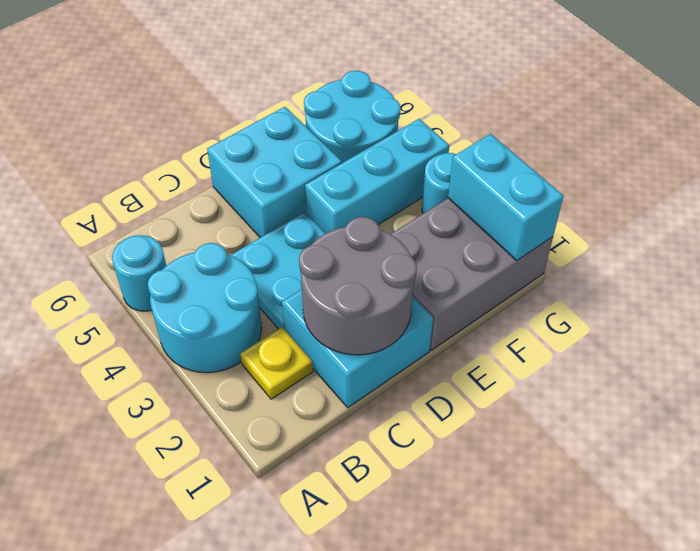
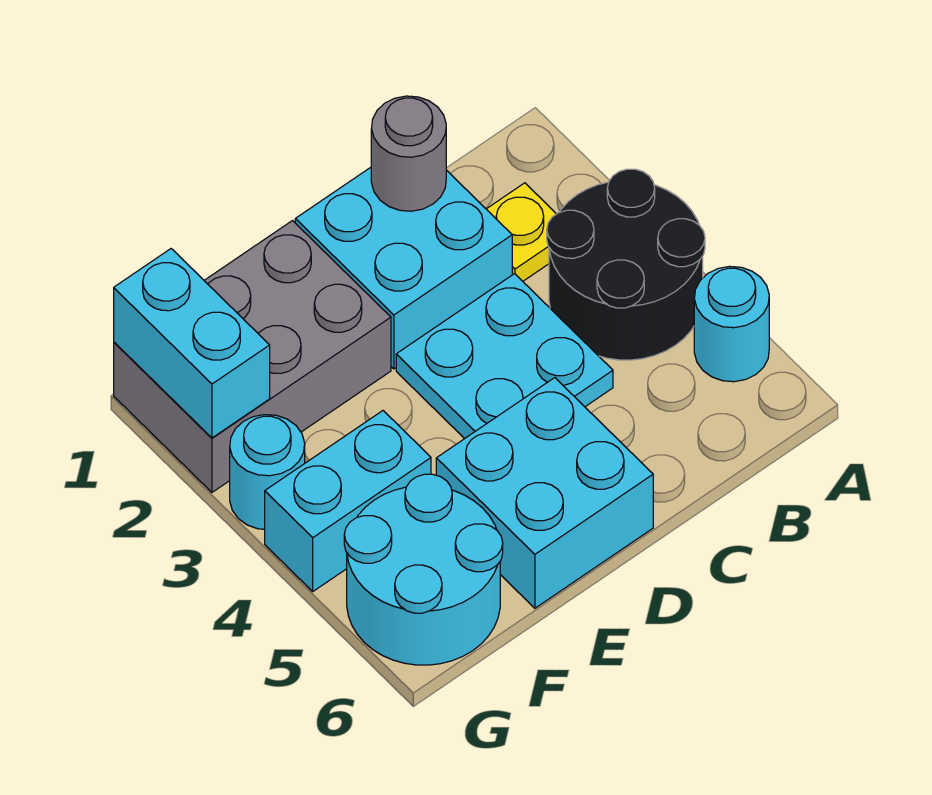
cyan round brick A3:B4 level 1 -> black round brick A3:B4 level 1
grey round brick C1:D2 level 2 -> grey round brick C1 level 2
cyan brick E4:G4 level 1 -> cyan brick F4:G4 level 1

